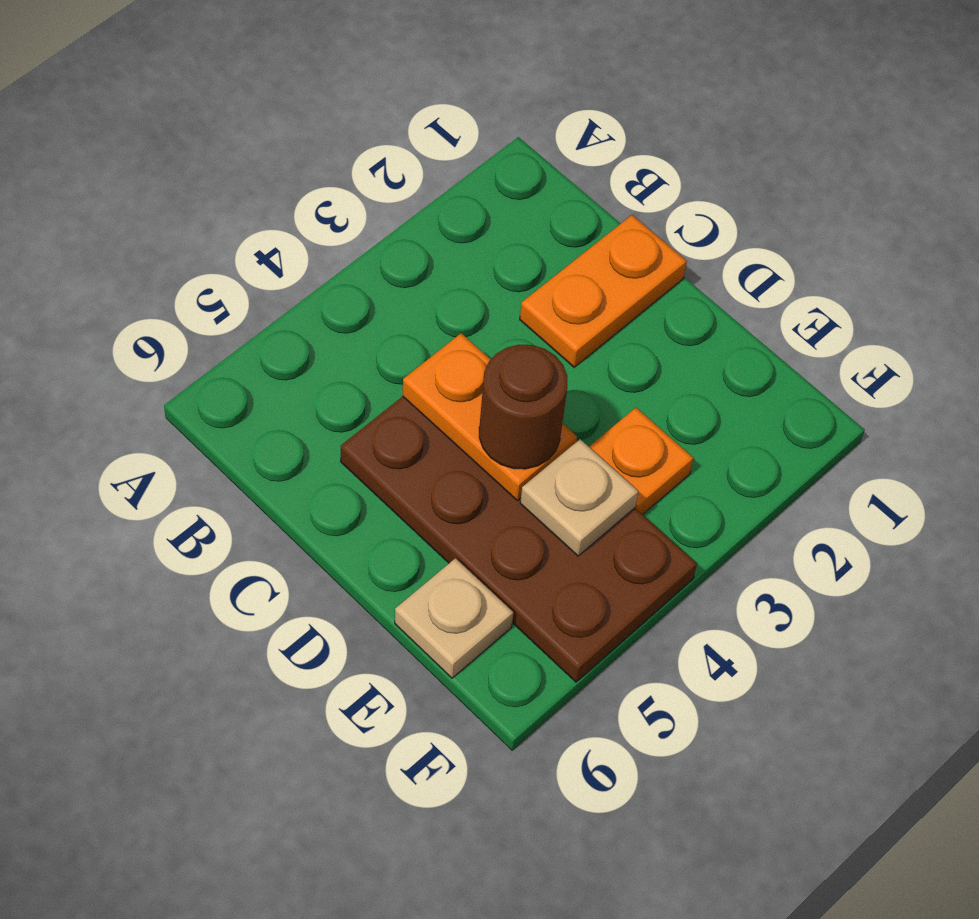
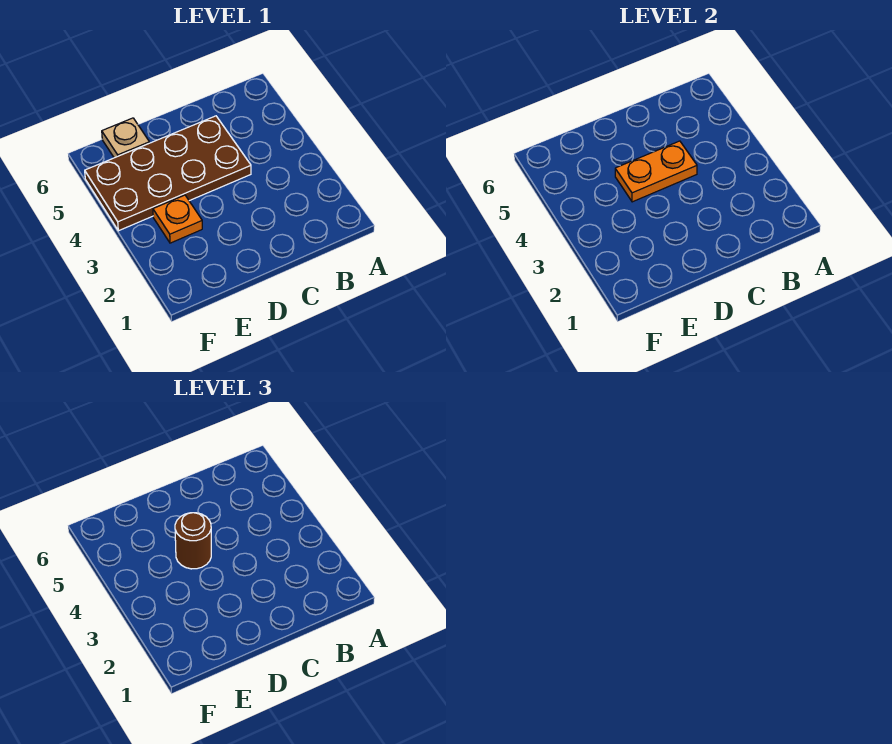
orange plate C1:C2 level 1 -> none
tan plate E4 level 2 -> none

